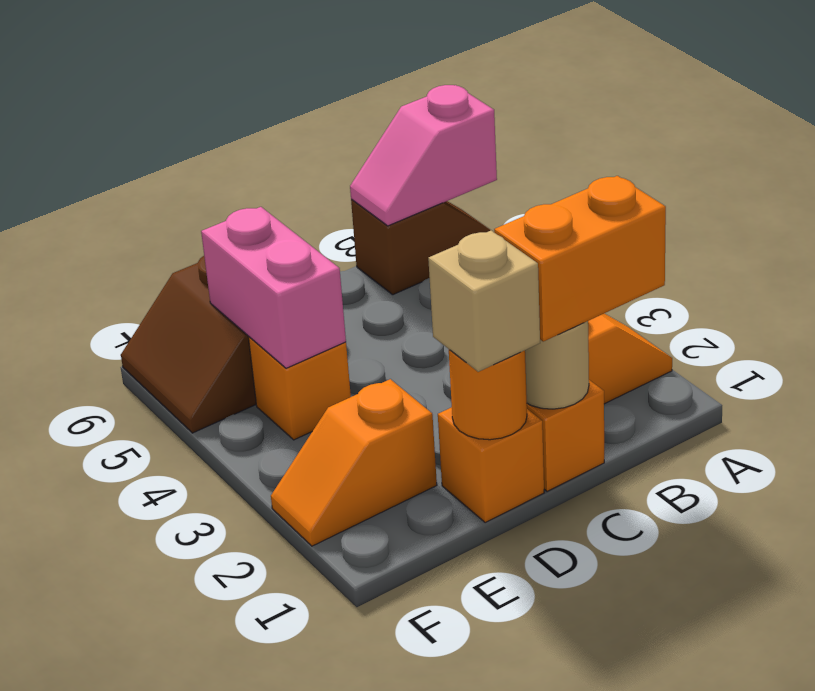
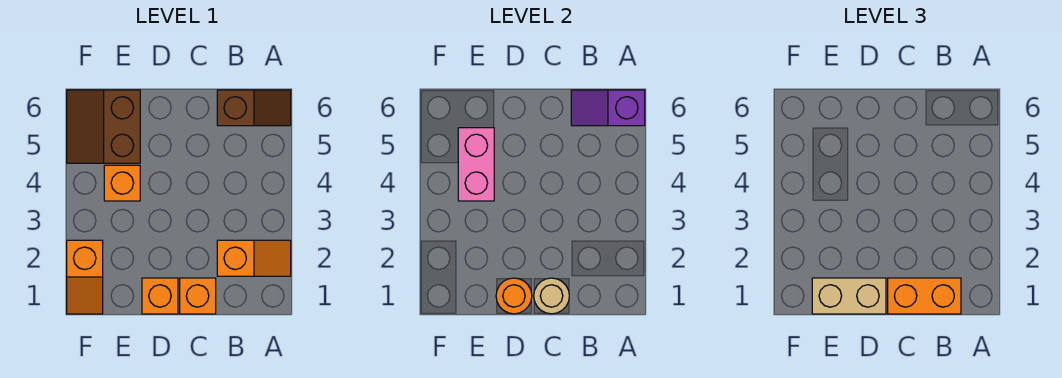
pink slope A6:B6 level 2 top A -> purple slope A6:B6 level 2 top A
tan brick D1 level 3 -> tan brick D1:E1 level 3
orange slope E2:F2 level 1 top E -> orange slope F1:F2 level 1 top 2

